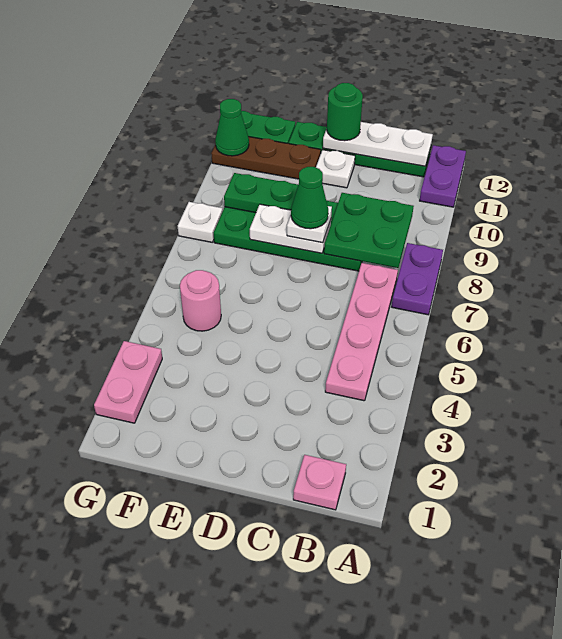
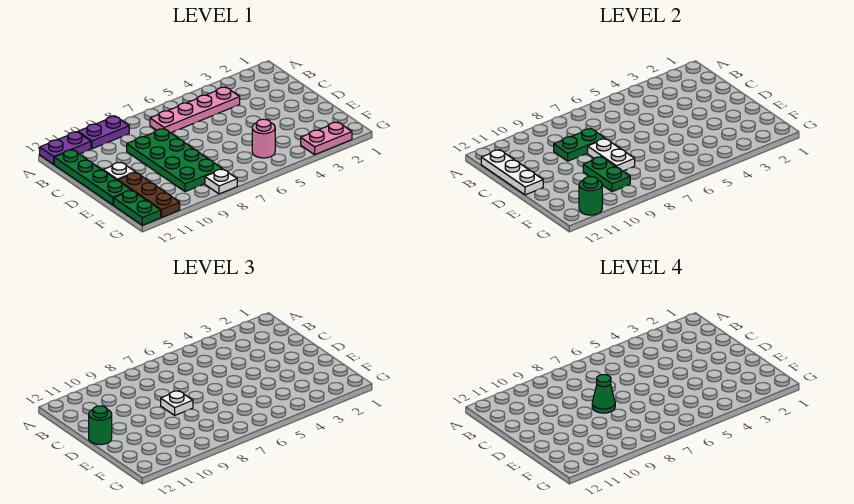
purple plate A7:A8 level 1 -> purple plate A9:A10 level 1
pink plate B1 level 1 -> none
green plate B8:C9 level 2 -> green plate C8:C9 level 2
green cone G11 level 2 -> green round brick G11 level 2

